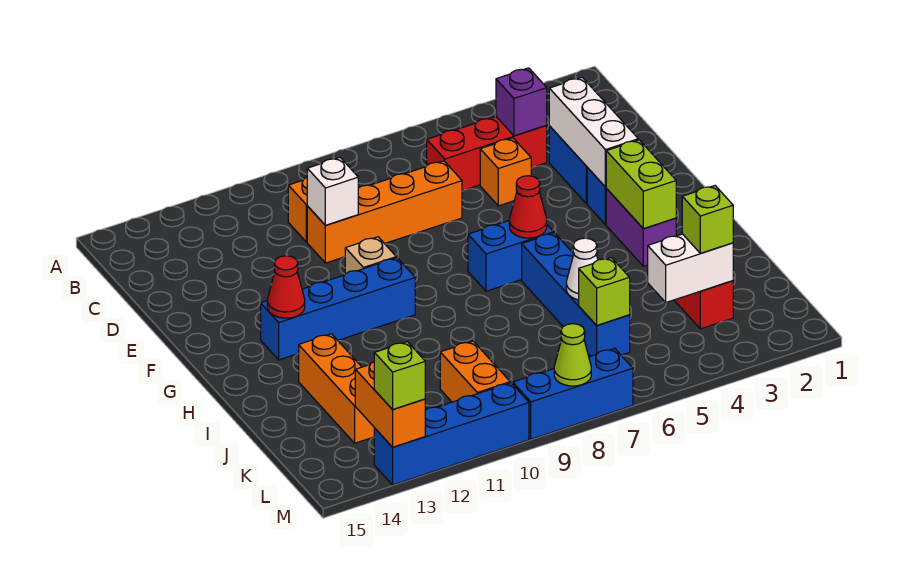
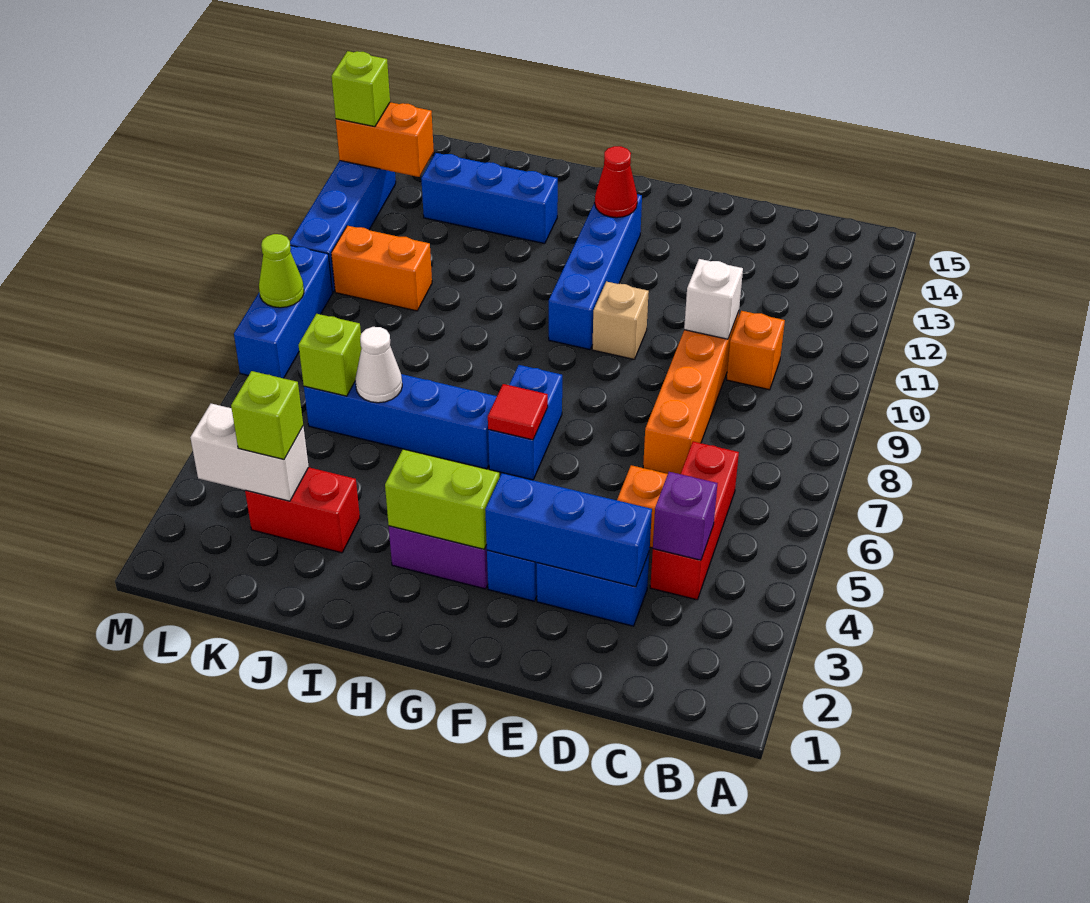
white brick D3:F3 level 2 -> blue brick D3:F3 level 2
red cone G6 level 2 -> red tile G6 level 2
orange brick I13:K13 level 1 -> blue brick I13:K13 level 1
white brick K3:K4 level 2 -> white brick K3:L3 level 2

